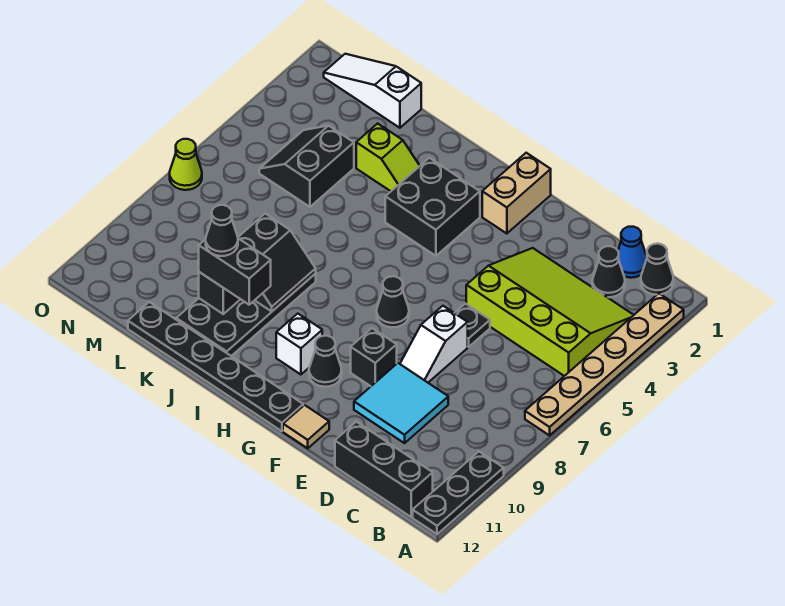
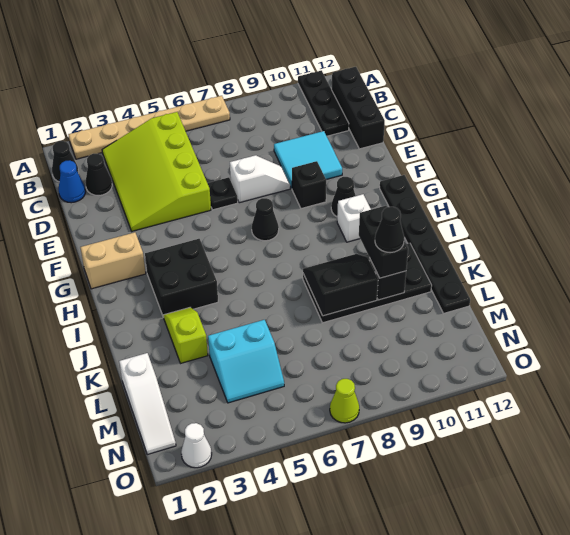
black plate A10:A12 level 1 -> black plate A11:C11 level 1
tan tile F12 level 1 -> none
black slope L4:M5 level 1 top L -> cyan slope L4:M5 level 1 top L
none -> white cone O2 level 1

